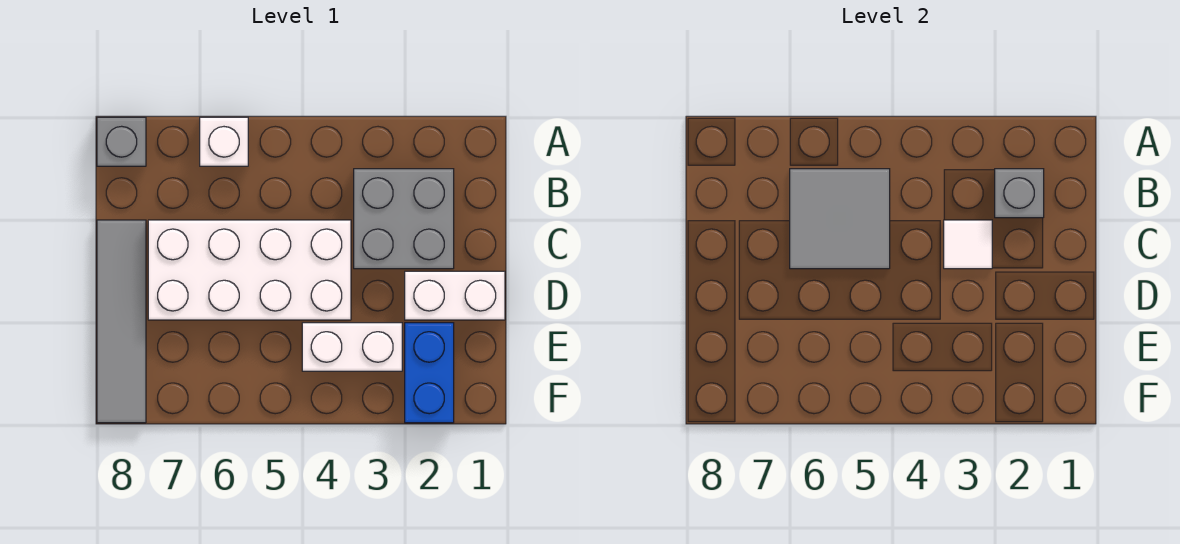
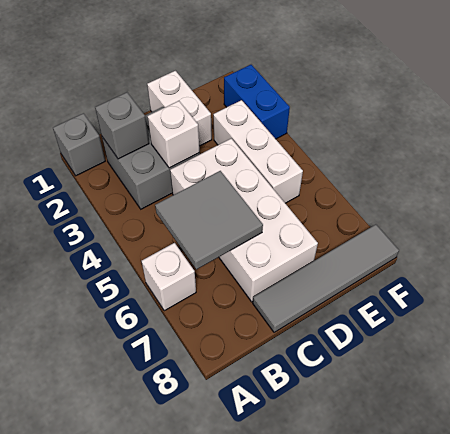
grey brick A8 level 1 -> grey brick A1 level 1
white tile C3 level 2 -> white brick C3 level 2
blue brick E2:F2 level 1 -> blue brick F2:F3 level 1
white brick E3:E4 level 1 -> white brick E3:E5 level 1

